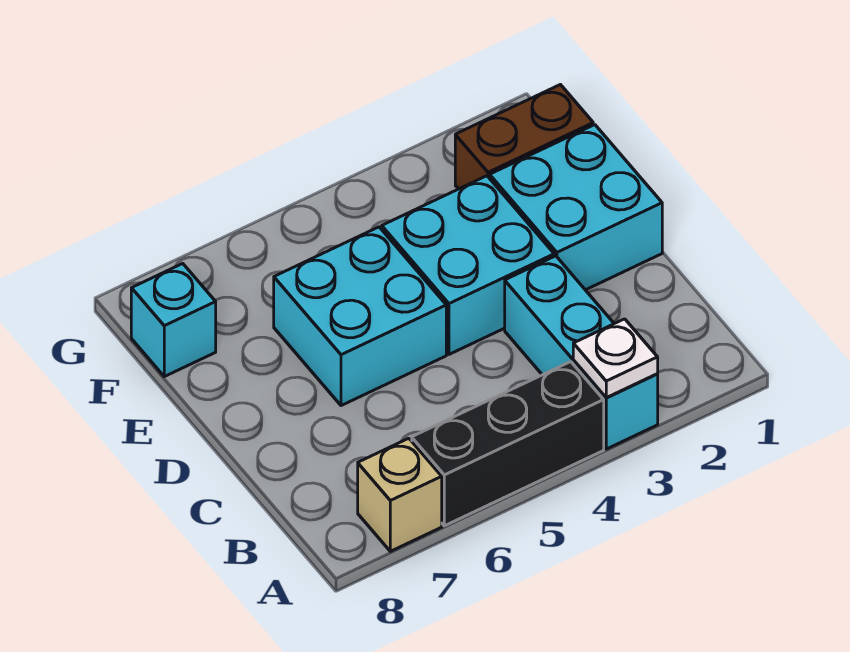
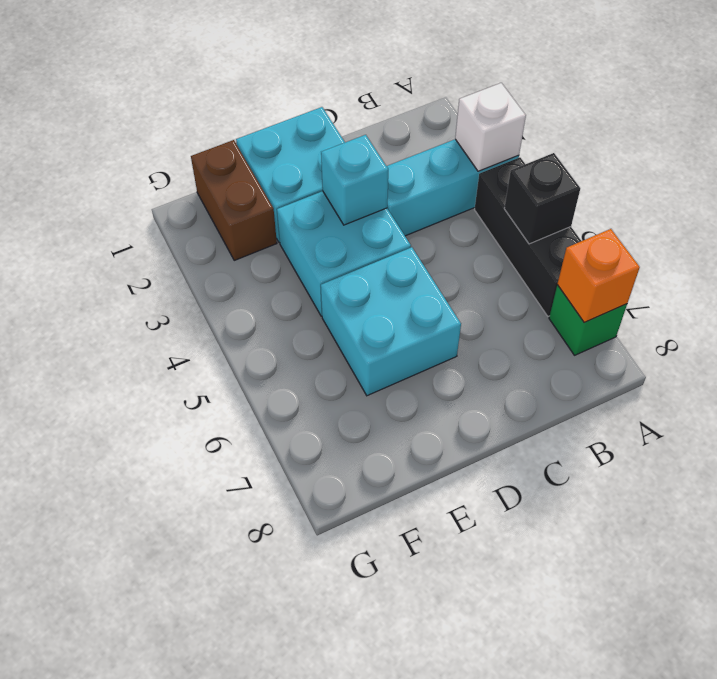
white plate A3 level 2 -> white brick A3 level 2
none -> black brick A5 level 2
tan brick A7 level 1 -> green brick A7 level 1
none -> orange brick A7 level 2
cyan brick F8 level 1 -> cyan brick D3 level 2

